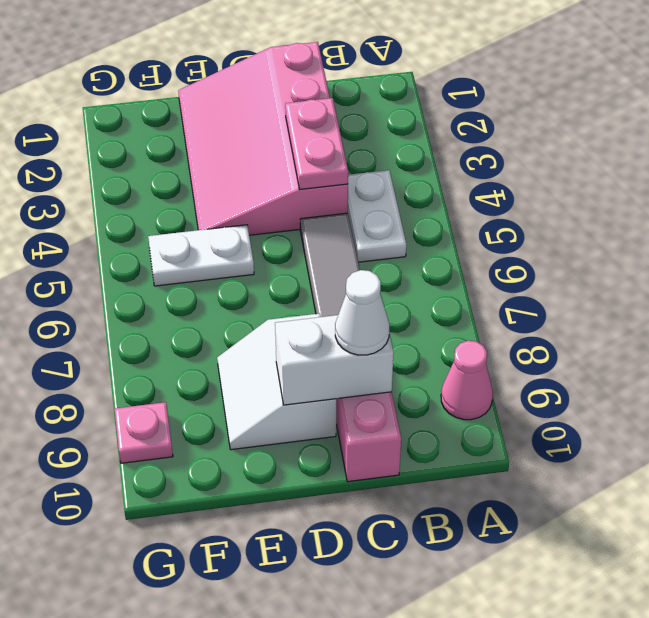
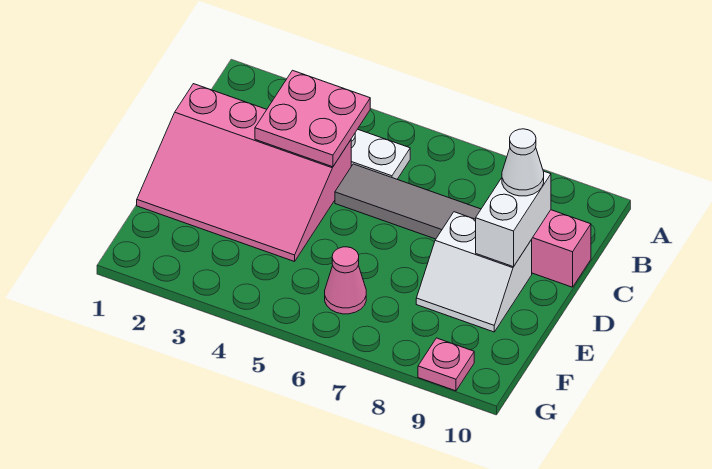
pink cone A9 level 1 -> pink cone F6 level 1
pink plate C3:C4 level 2 -> pink plate B3:C4 level 2
white plate E5:F5 level 1 -> none

